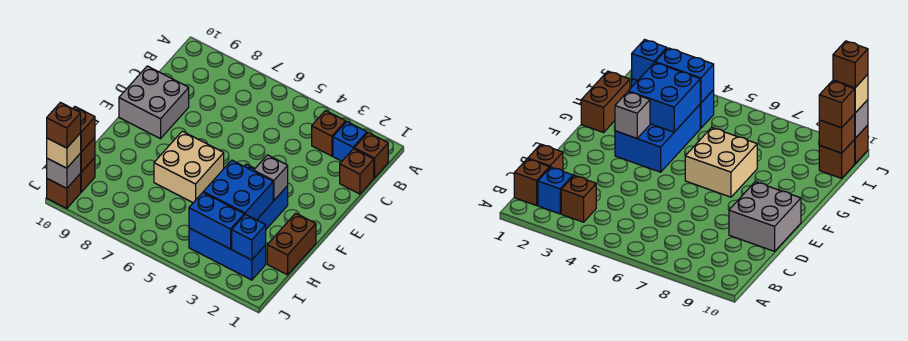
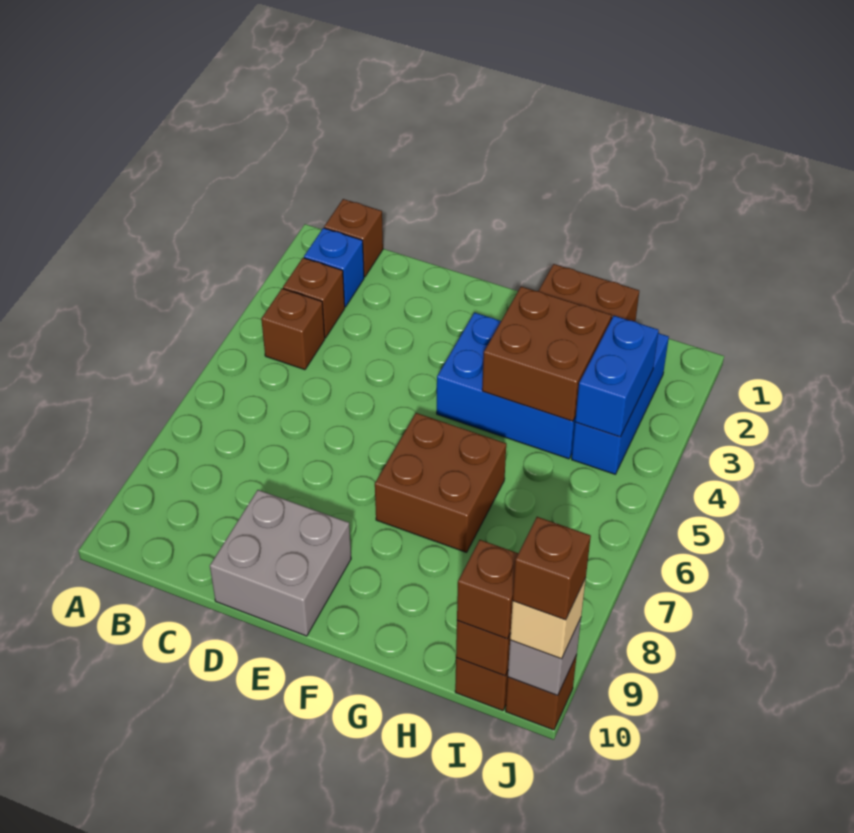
brown brick C1 level 1 -> brown brick B4 level 1
grey brick F3 level 2 -> none
tan brick F6:G7 level 1 -> brown brick F6:G7 level 1
blue brick G3:H4 level 2 -> brown brick G3:H4 level 2
blue brick I2 level 2 -> none

